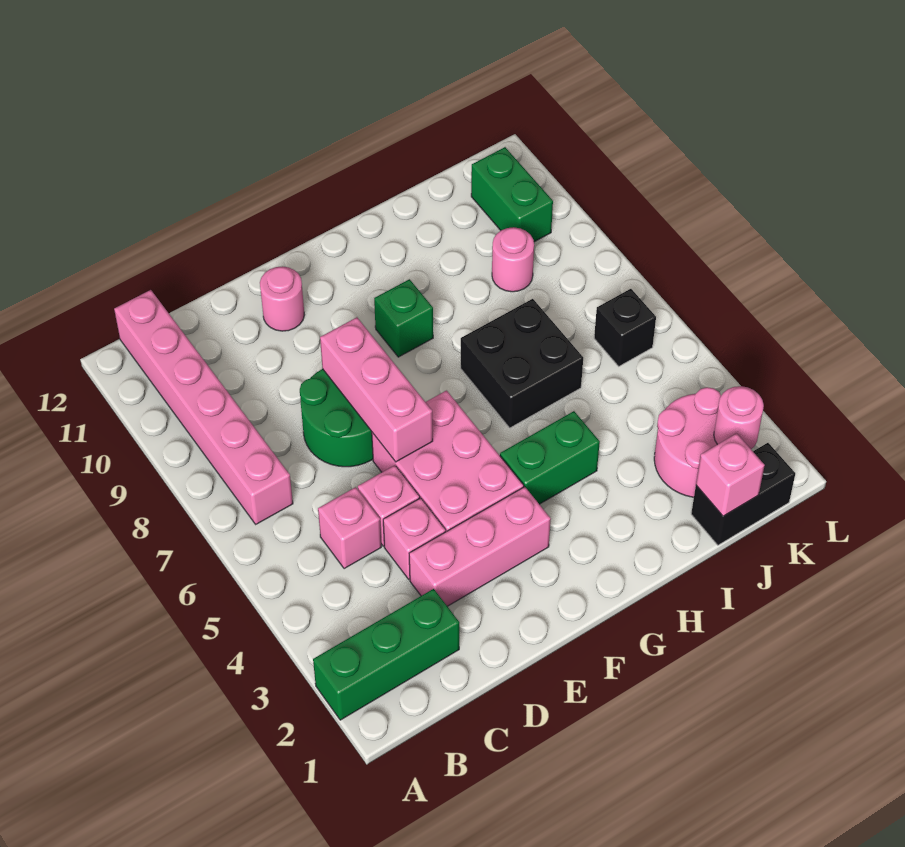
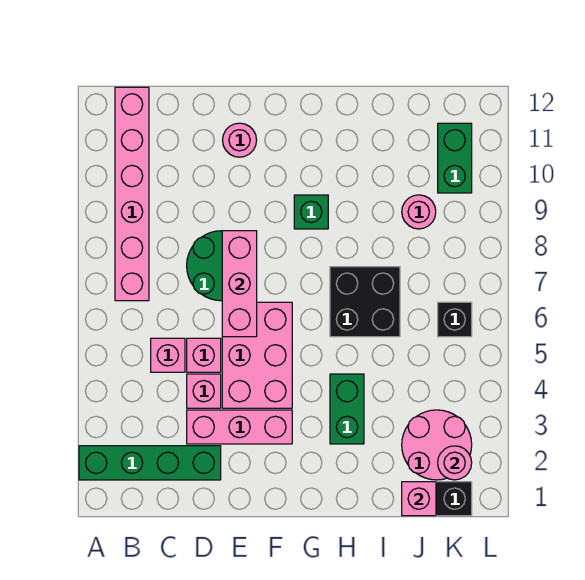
green brick A2:C2 level 1 -> green brick A2:D2 level 1
green brick G4:H4 level 1 -> green brick H3:H4 level 1

